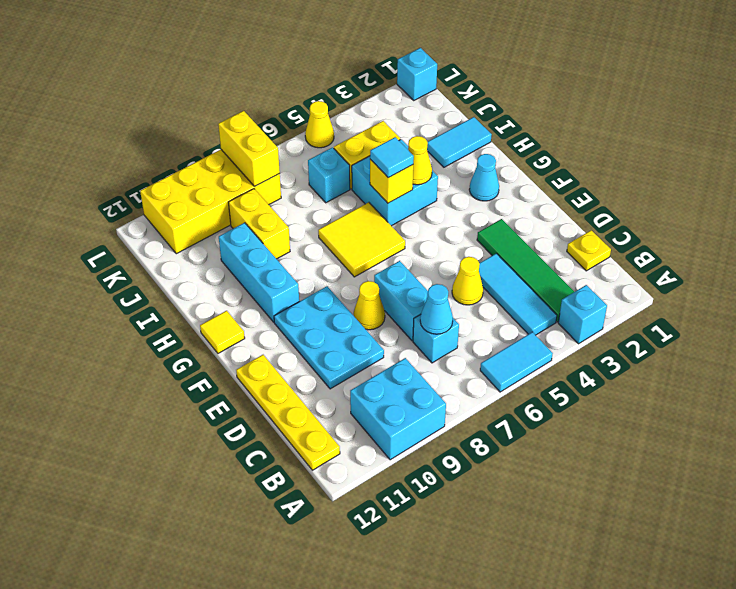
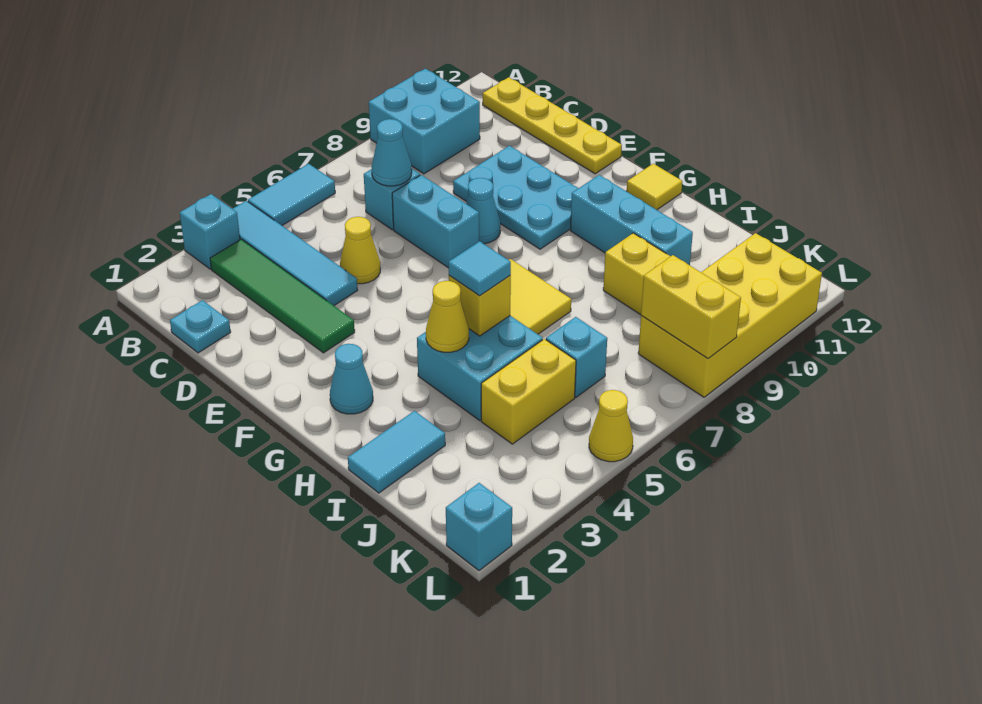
cyan tile B4:D4 level 1 -> cyan tile A4:D4 level 1
yellow plate C1 level 1 -> cyan plate C1 level 1
yellow cone E8 level 1 -> cyan cone E8 level 1

